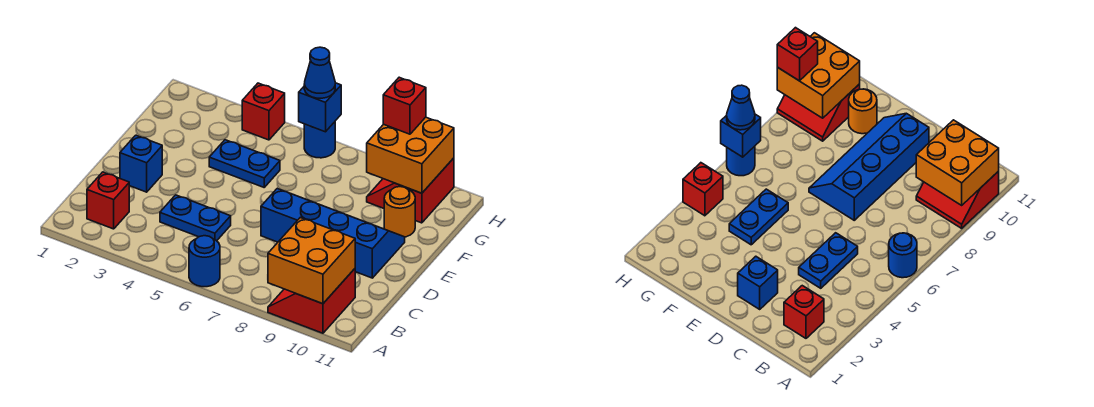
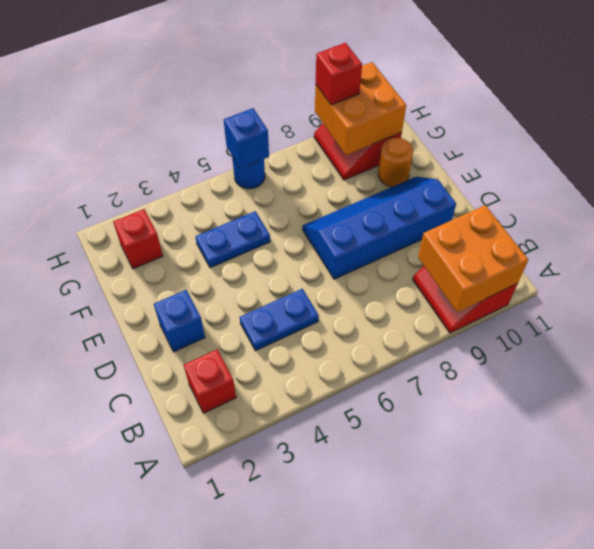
blue round brick A6 level 1 -> none
red brick H4 level 1 -> red brick G2 level 1
blue cone H6 level 3 -> none

